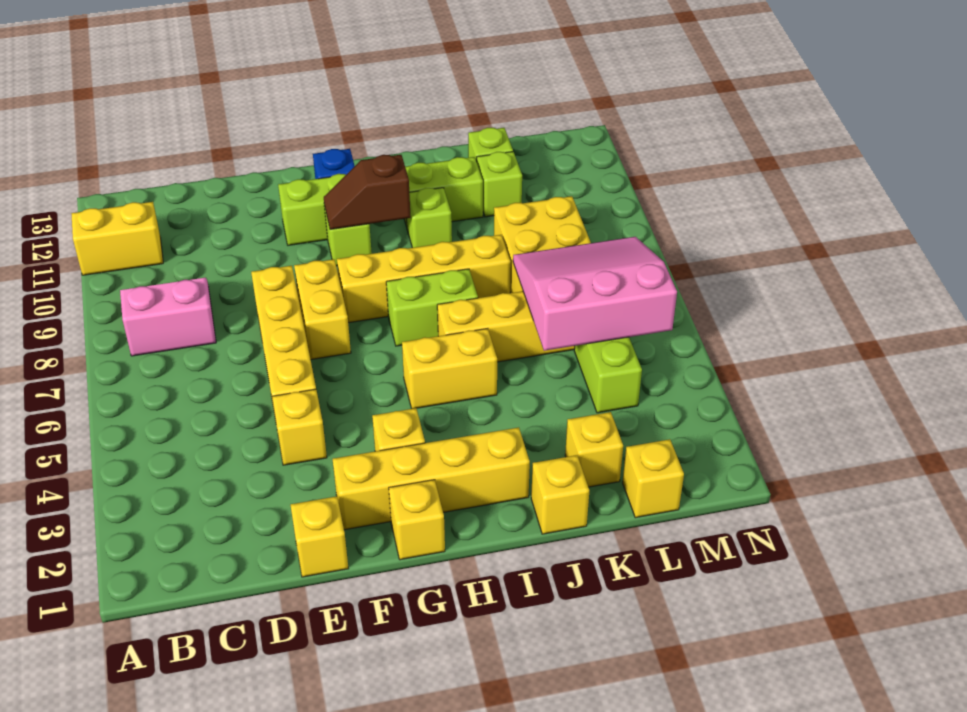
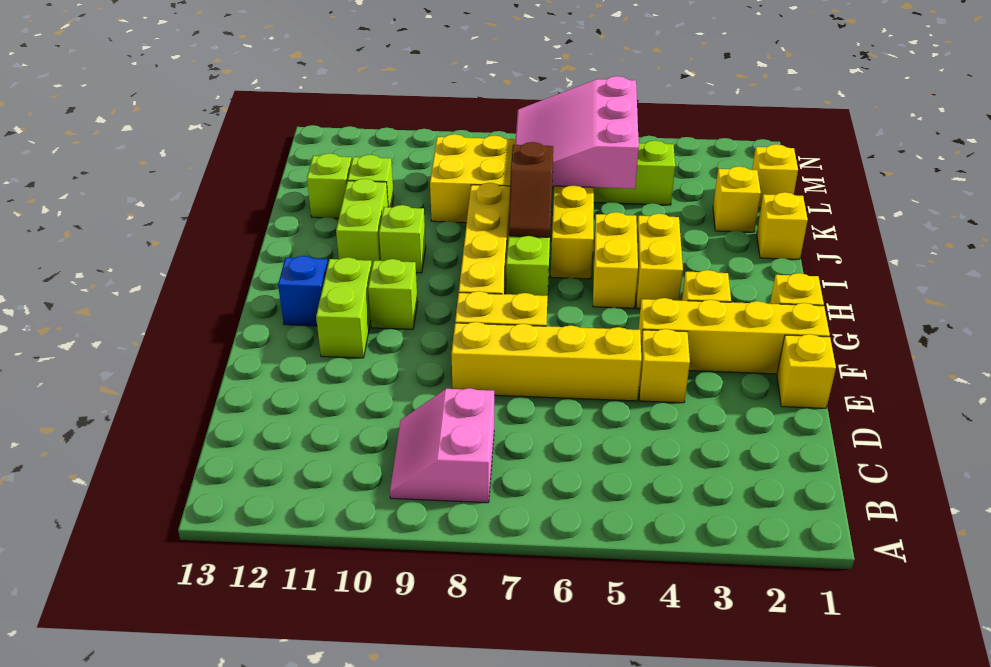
yellow brick A11:B11 level 1 -> yellow brick H4:I4 level 1
yellow brick F2:I2 level 1 -> yellow brick F1:F4 level 1
brown slope G10:H10 level 2 top H -> brown slope I7:J7 level 2 top J

